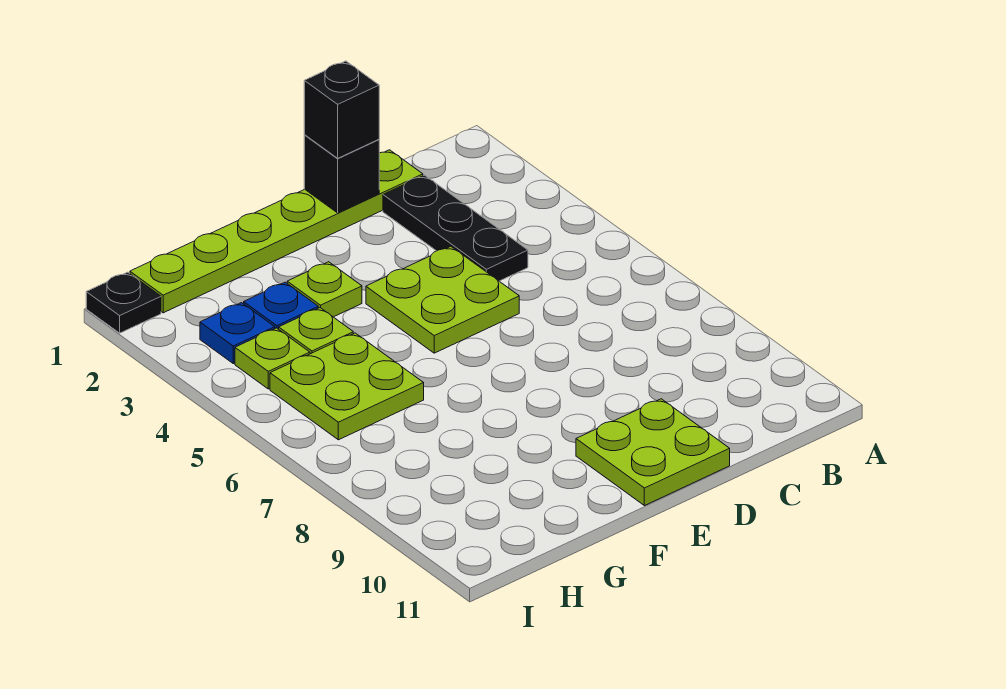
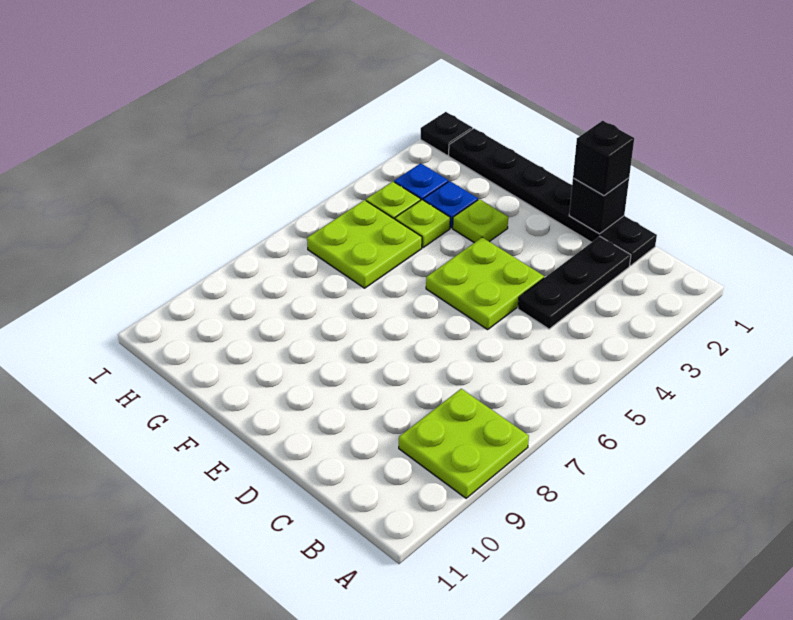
lime plate C1:H1 level 1 -> black plate C1:H1 level 1
lime plate D10:E11 level 1 -> lime plate A8:B9 level 1

